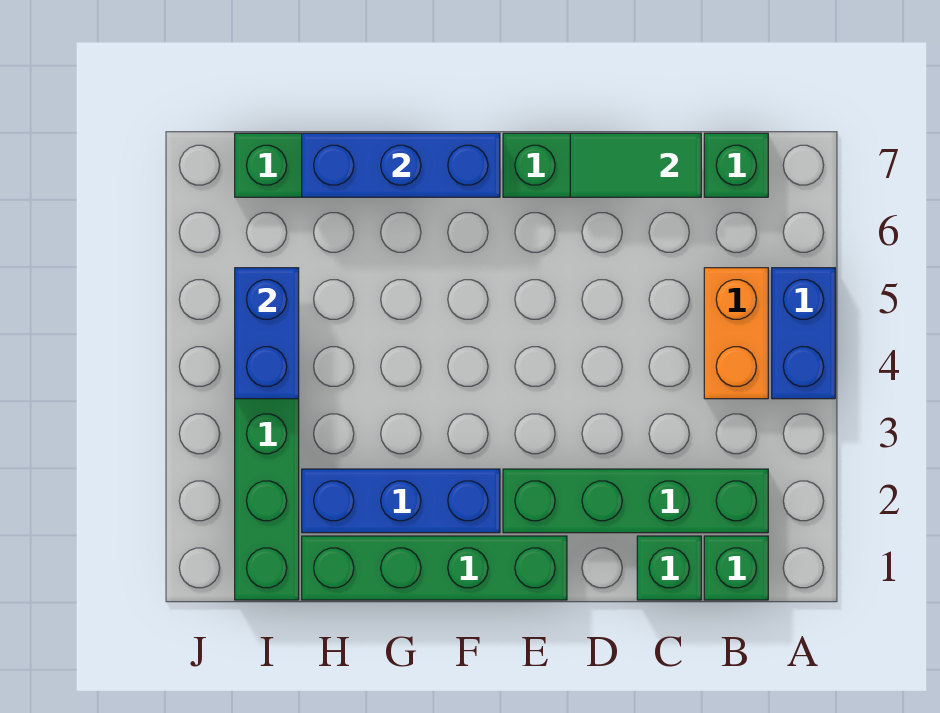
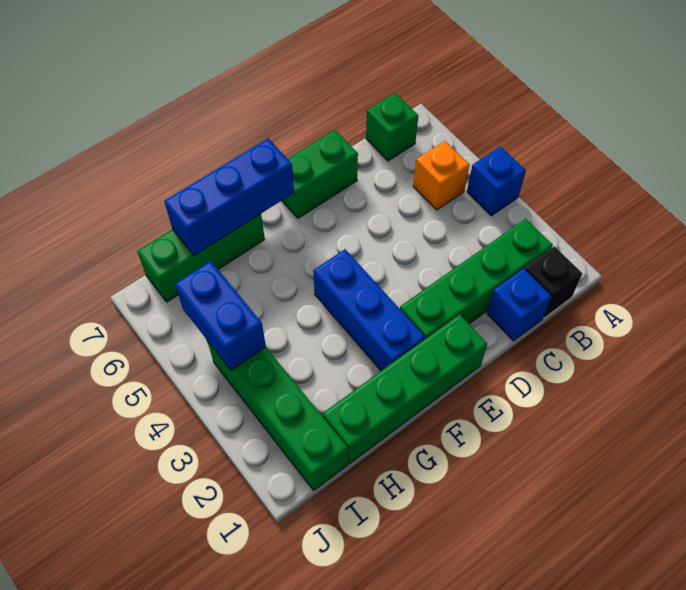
blue brick A4:A5 level 1 -> blue brick A4 level 1
green brick B1 level 1 -> black brick B1 level 1
orange brick B4:B5 level 1 -> orange brick B5 level 1
green brick C1 level 1 -> blue brick C1 level 1
green tile C7:D7 level 2 -> none
blue brick F2:H2 level 1 -> blue brick F2:F4 level 1

